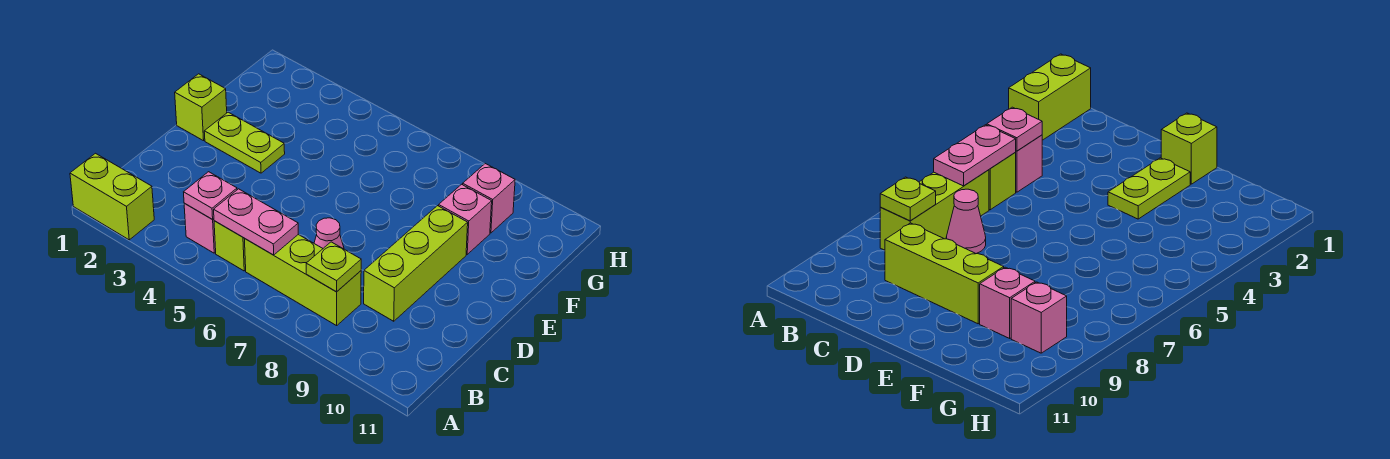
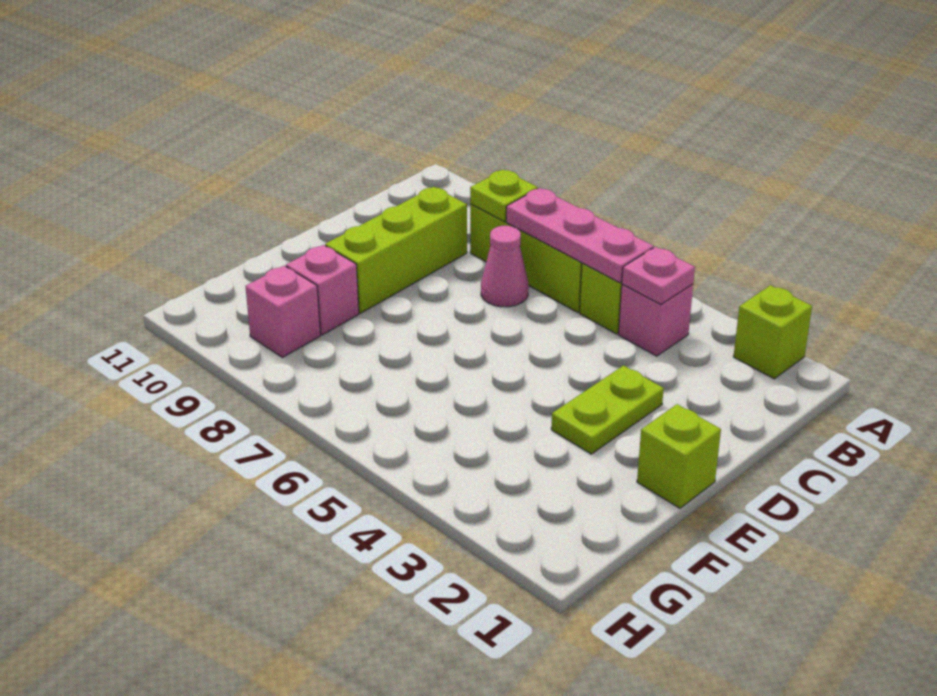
lime brick A1:A2 level 1 -> lime brick A2 level 1
pink plate B5:B6 level 2 -> pink plate B5:B7 level 2
lime plate E2:E3 level 1 -> lime plate D3:E3 level 1

